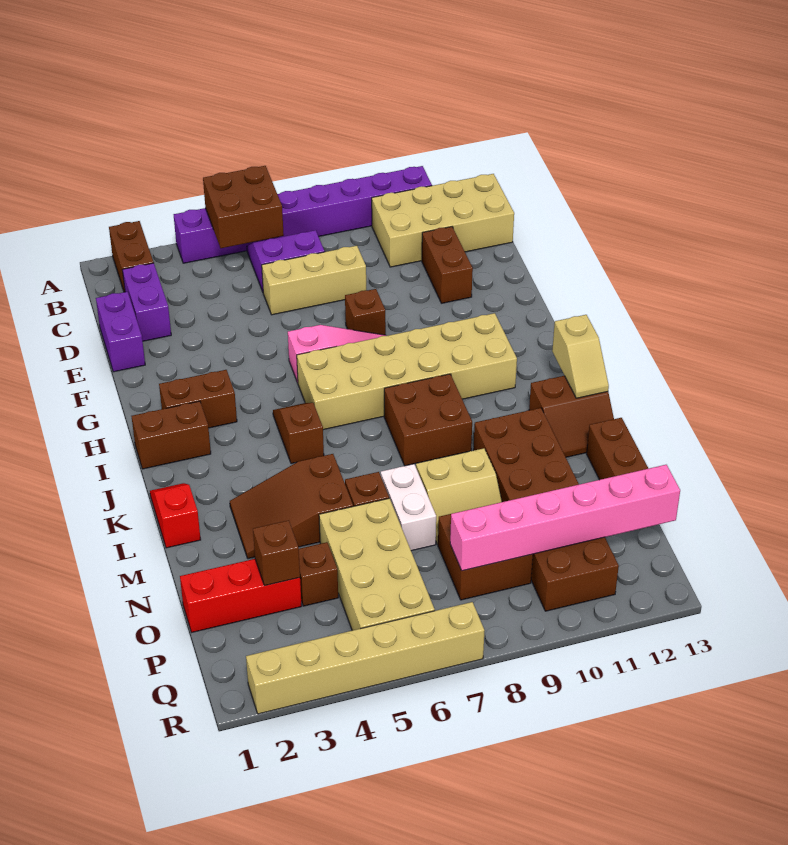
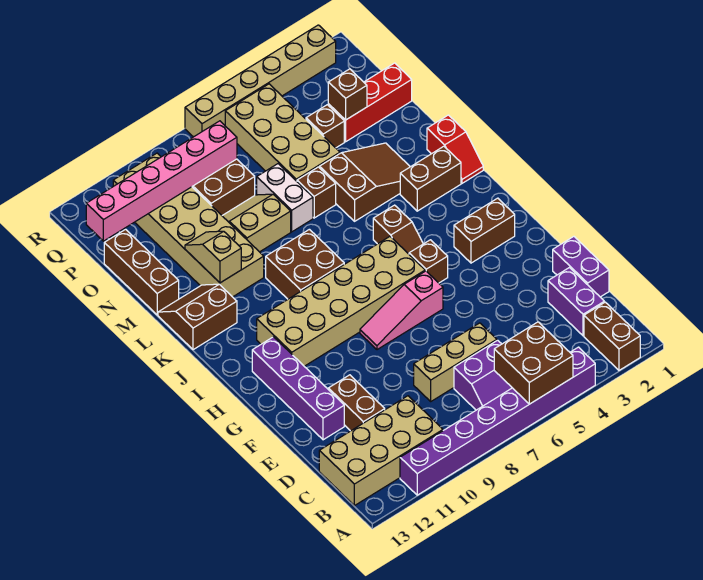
none -> purple brick E12:H12 level 1
brown brick F8 level 1 -> brown brick H5 level 1
brown brick I1:I2 level 1 -> brown brick K2:K3 level 1
tan slope J13:K13 level 2 top J -> tan slope L11:M11 level 2 top L
brown brick L10:Q11 level 1 -> tan brick L10:Q11 level 1

